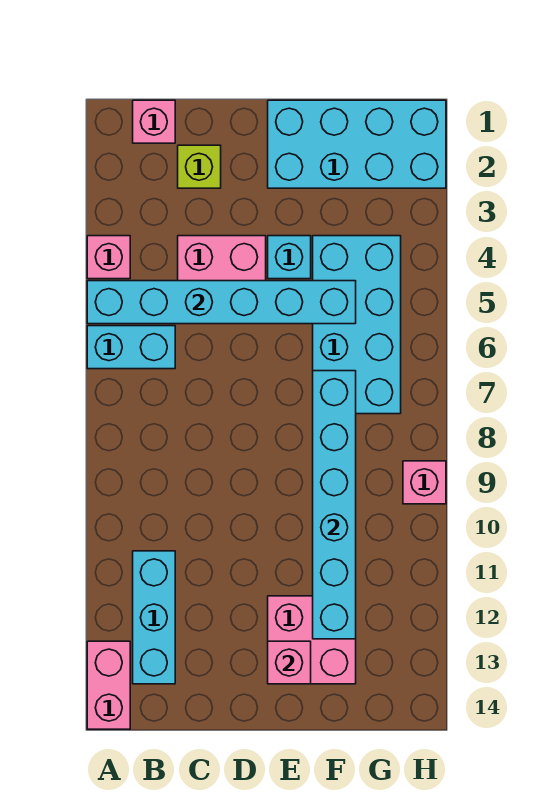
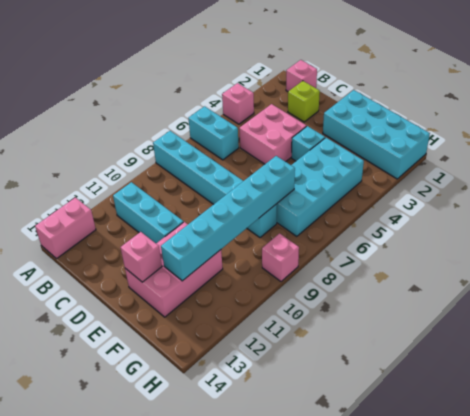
cyan brick A5:F5 level 2 -> cyan brick A8:F8 level 1
cyan brick B11:B13 level 1 -> cyan brick B11:D11 level 1
pink brick E12:F13 level 1 -> pink brick E11:F13 level 1

